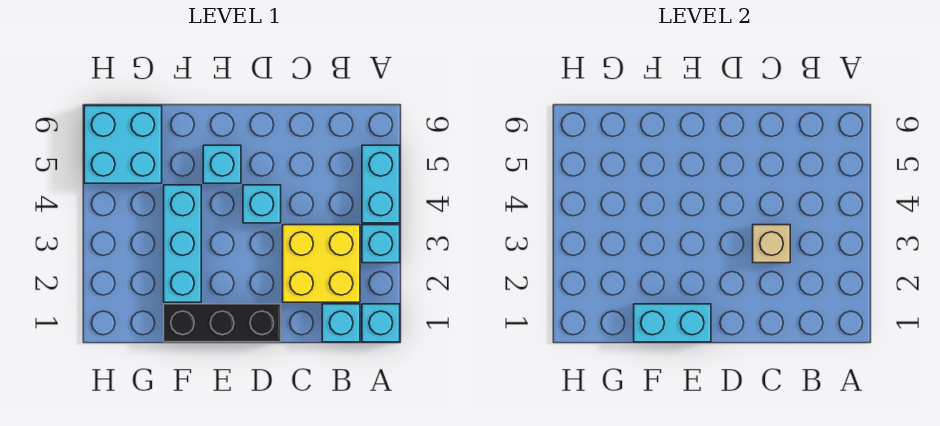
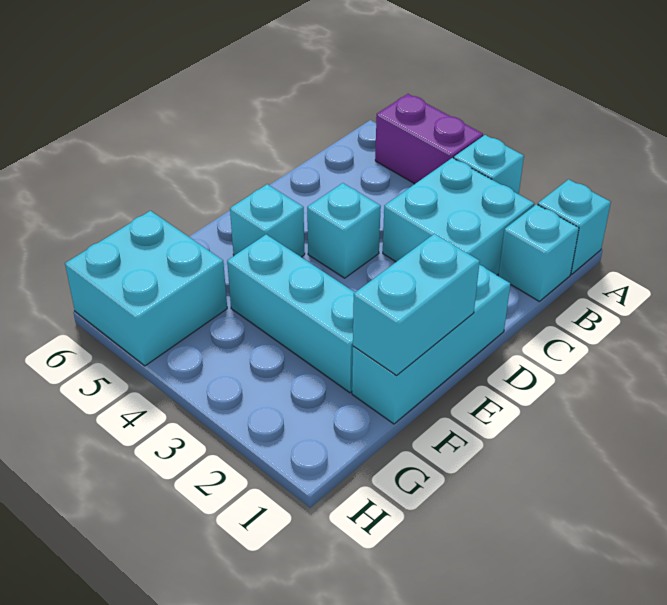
cyan brick A4:A5 level 1 -> purple brick A4:A5 level 1
yellow brick B2:C3 level 1 -> cyan brick B2:C3 level 1
tan brick C3 level 2 -> none
black brick D1:F1 level 1 -> cyan brick D1:F1 level 1

